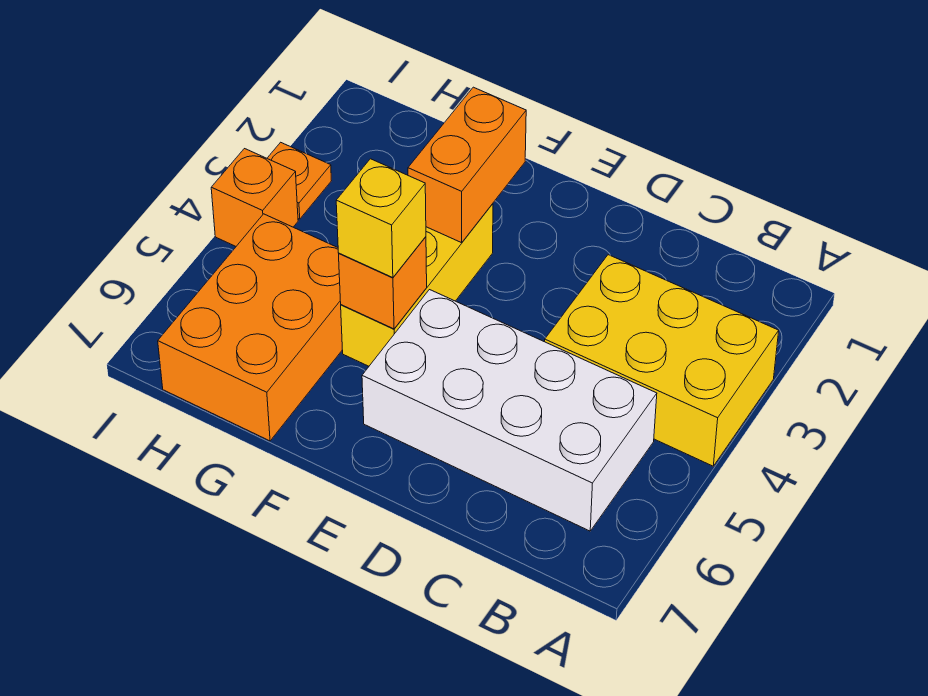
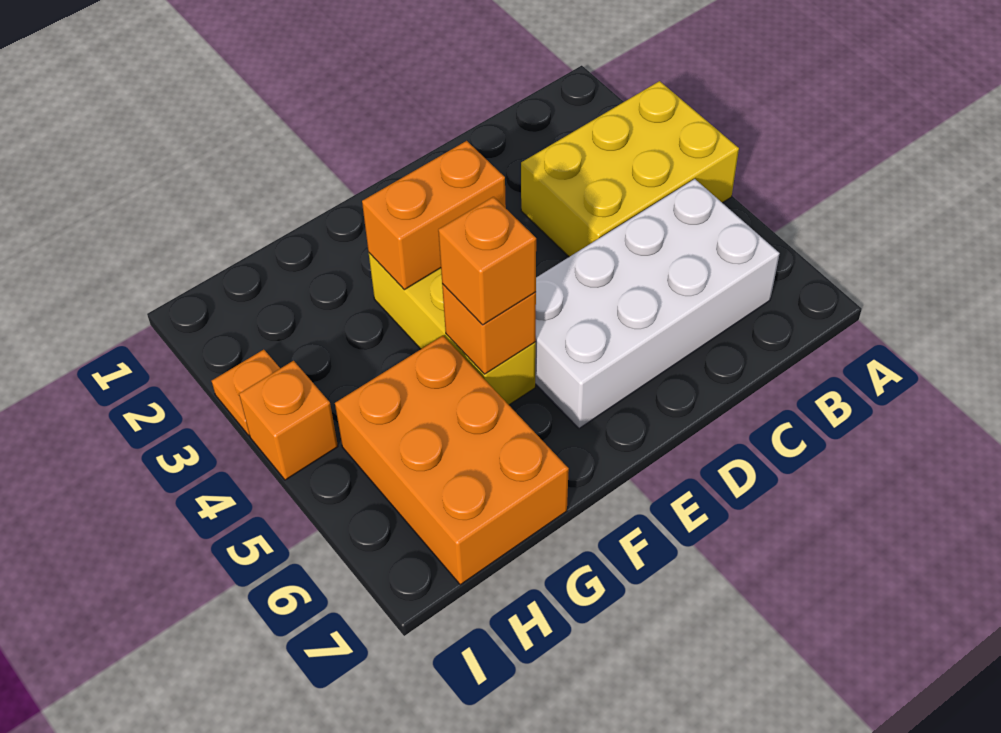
orange brick F2:F3 level 2 -> orange brick E3:F3 level 2
yellow brick F5 level 3 -> orange brick F5 level 3

